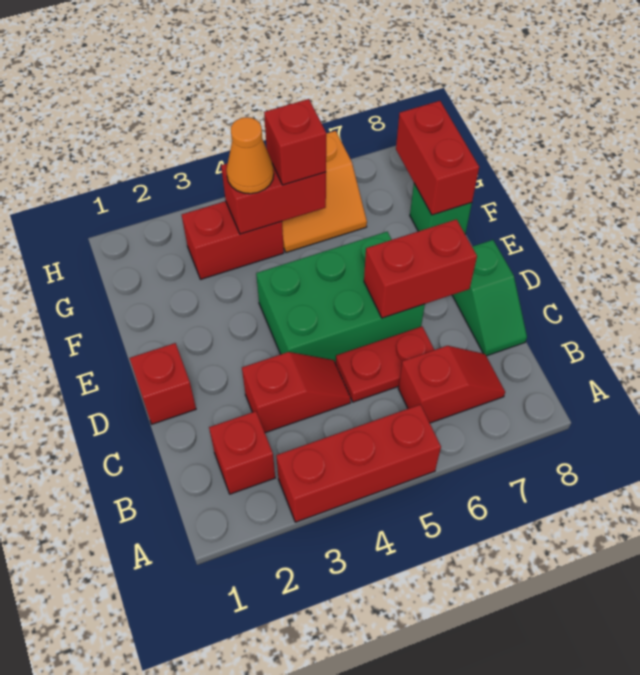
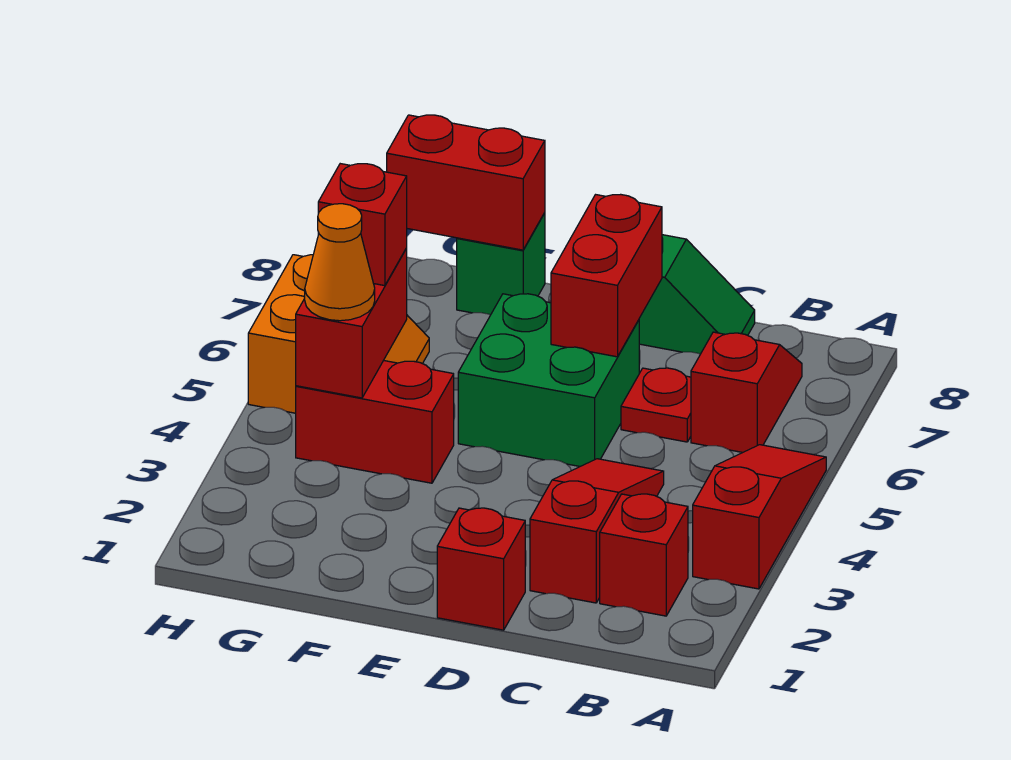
red brick A3:A5 level 1 -> red slope A3:A5 level 1 top 3
red slope C3:C4 level 1 top 3 -> red slope C2:C4 level 1 top 2
red plate C5:C6 level 1 -> red plate C6 level 1
green brick D4:E6 level 1 -> green brick D5:E6 level 1
red brick G3:G4 level 1 -> red brick F4:G4 level 1

